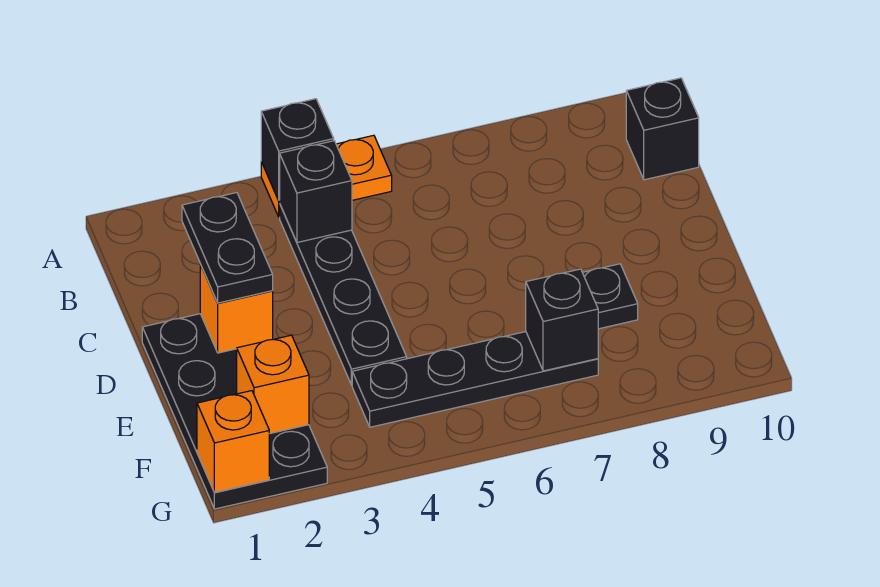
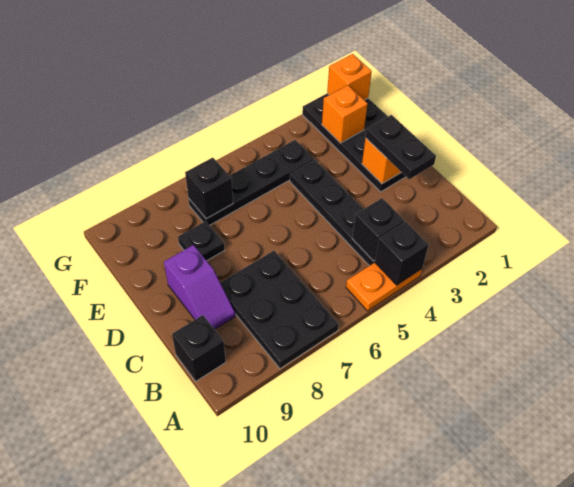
none -> black plate A7:C8 level 1
none -> purple slope C9:D9 level 1 top D

